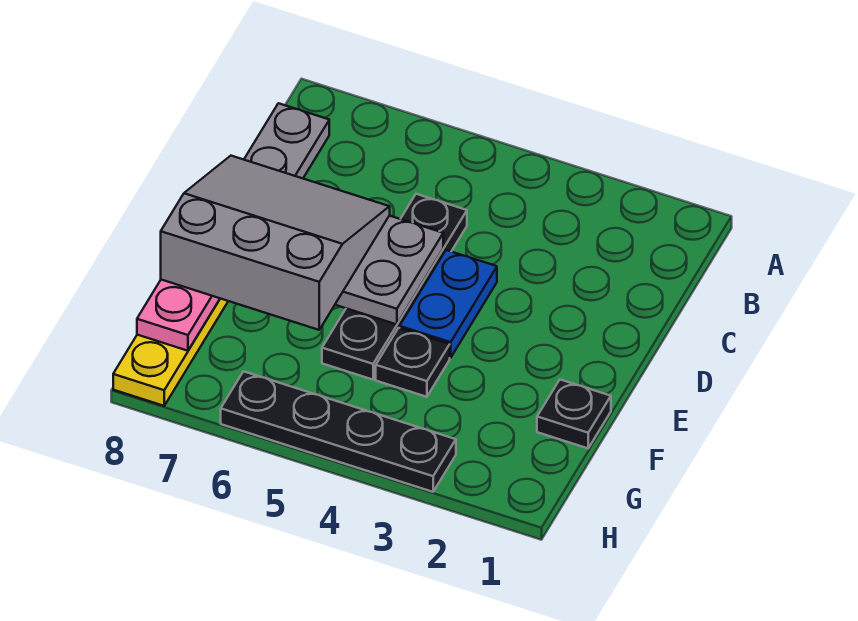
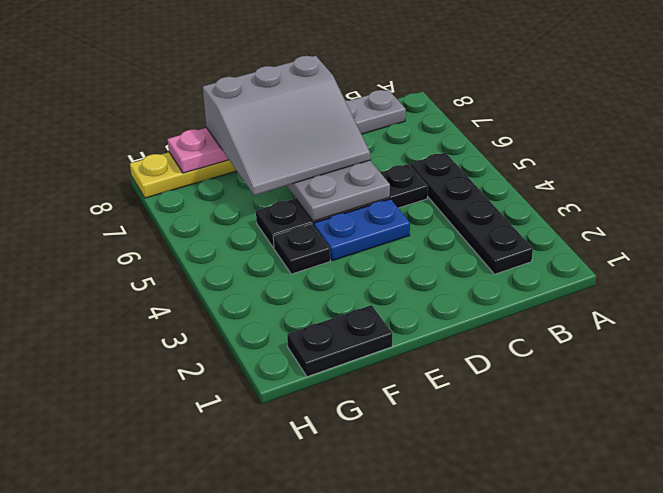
grey slope D6:F8 level 3 top F -> grey slope D6:F8 level 3 top 8
black plate F1 level 1 -> black plate F1:G1 level 1
black plate H3:H6 level 1 -> black plate B2:B5 level 1

